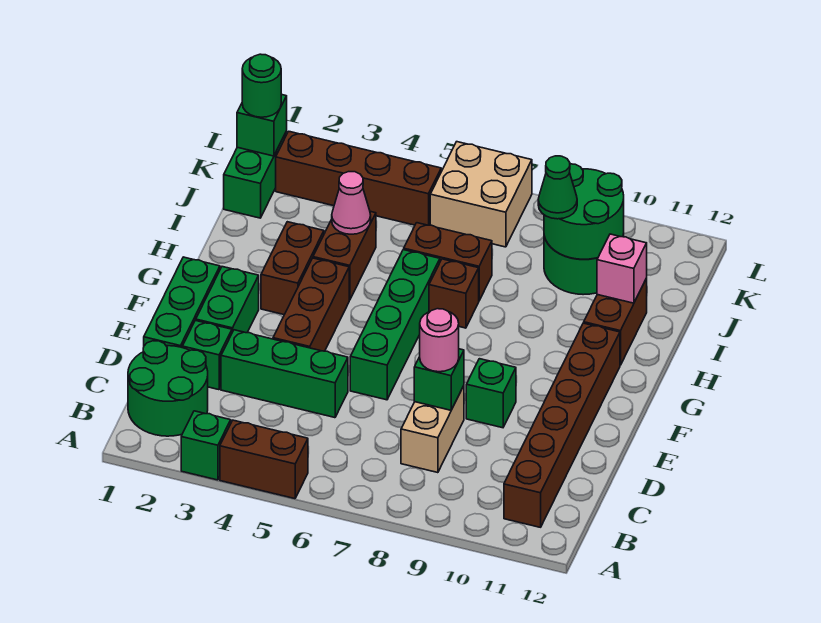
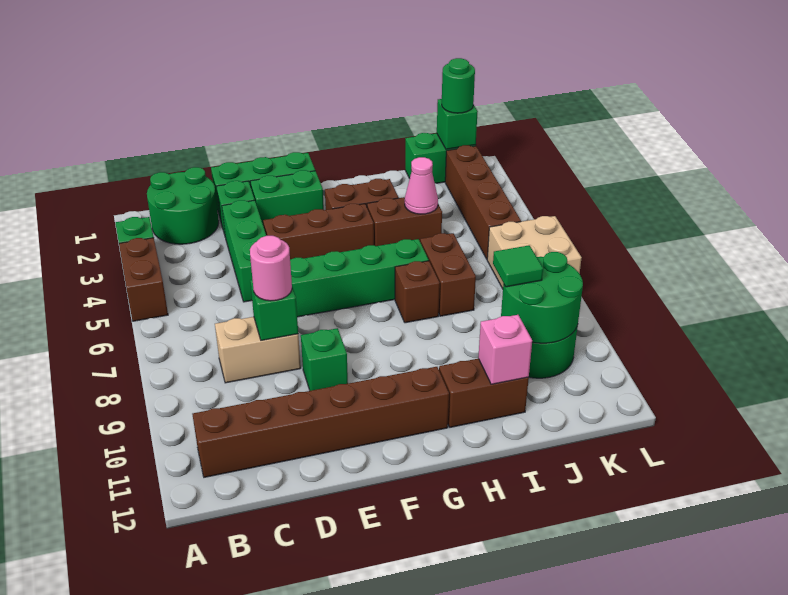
green cone J9 level 3 -> green tile J9 level 3

